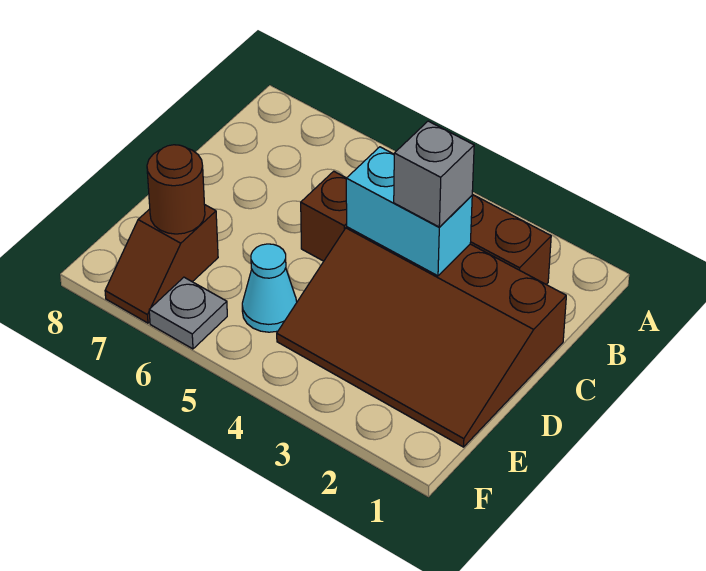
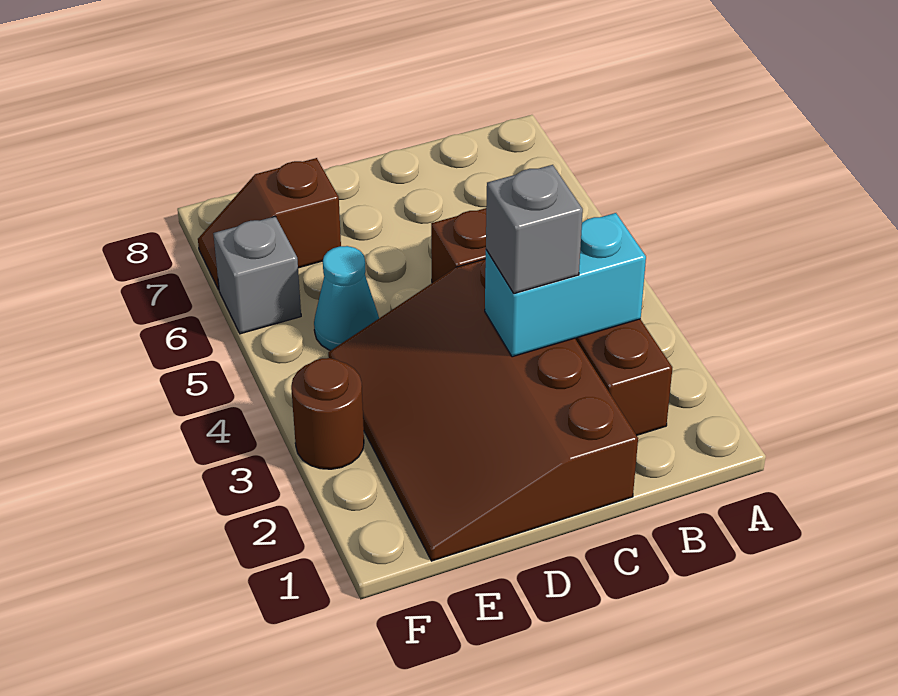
cyan brick C3:C4 level 2 -> cyan brick B3:C3 level 2
brown round brick E7 level 2 -> brown round brick F3 level 1
grey plate F6 level 1 -> grey brick F6 level 1

